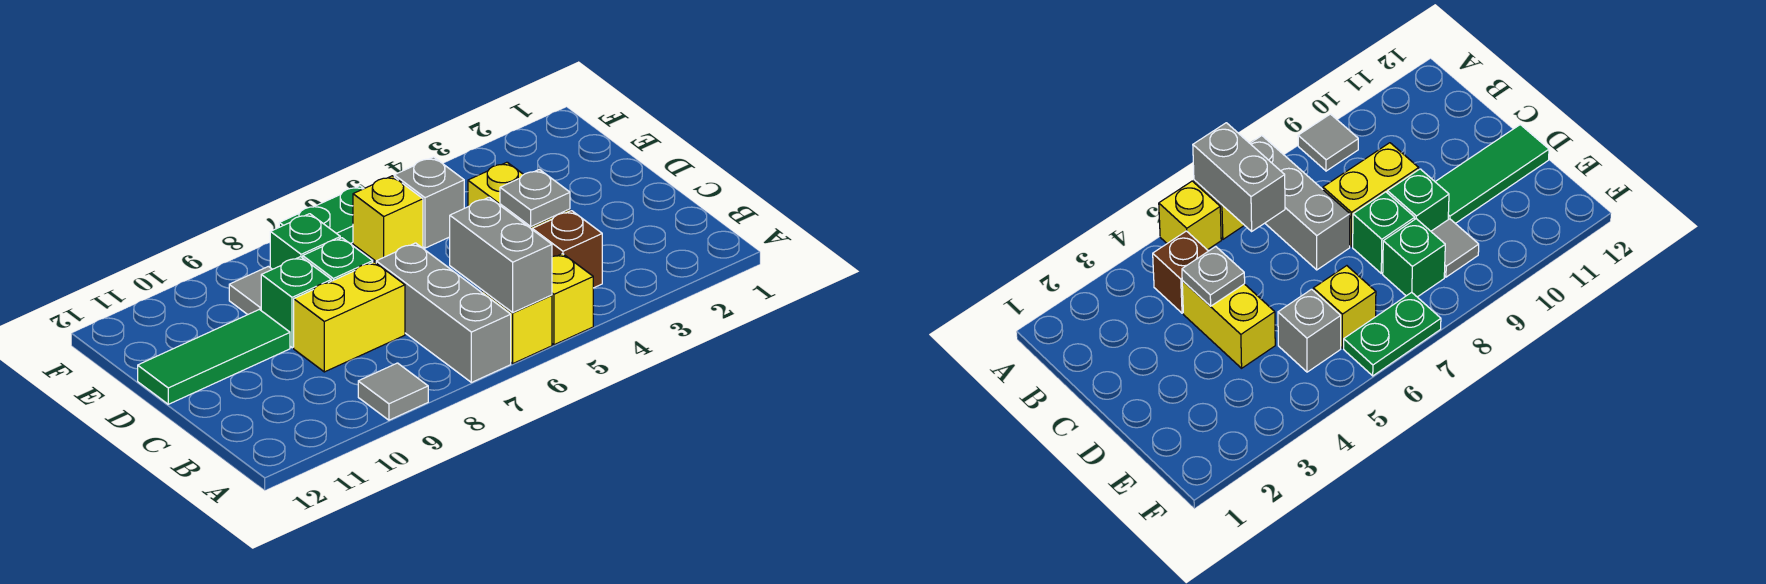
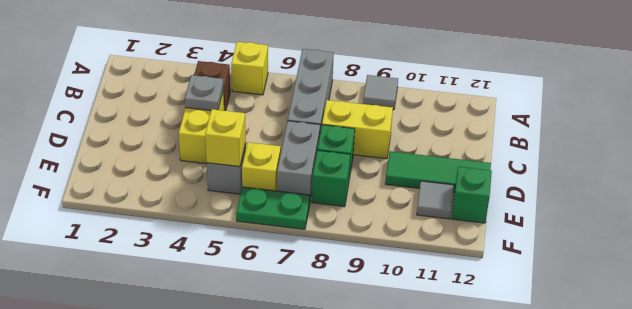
yellow brick A6 level 1 -> yellow brick E5 level 2
grey brick A6:B6 level 2 -> grey brick D7:E7 level 1
green brick D9 level 1 -> green brick E12 level 1
grey tile E9 level 1 -> grey tile E11 level 1

